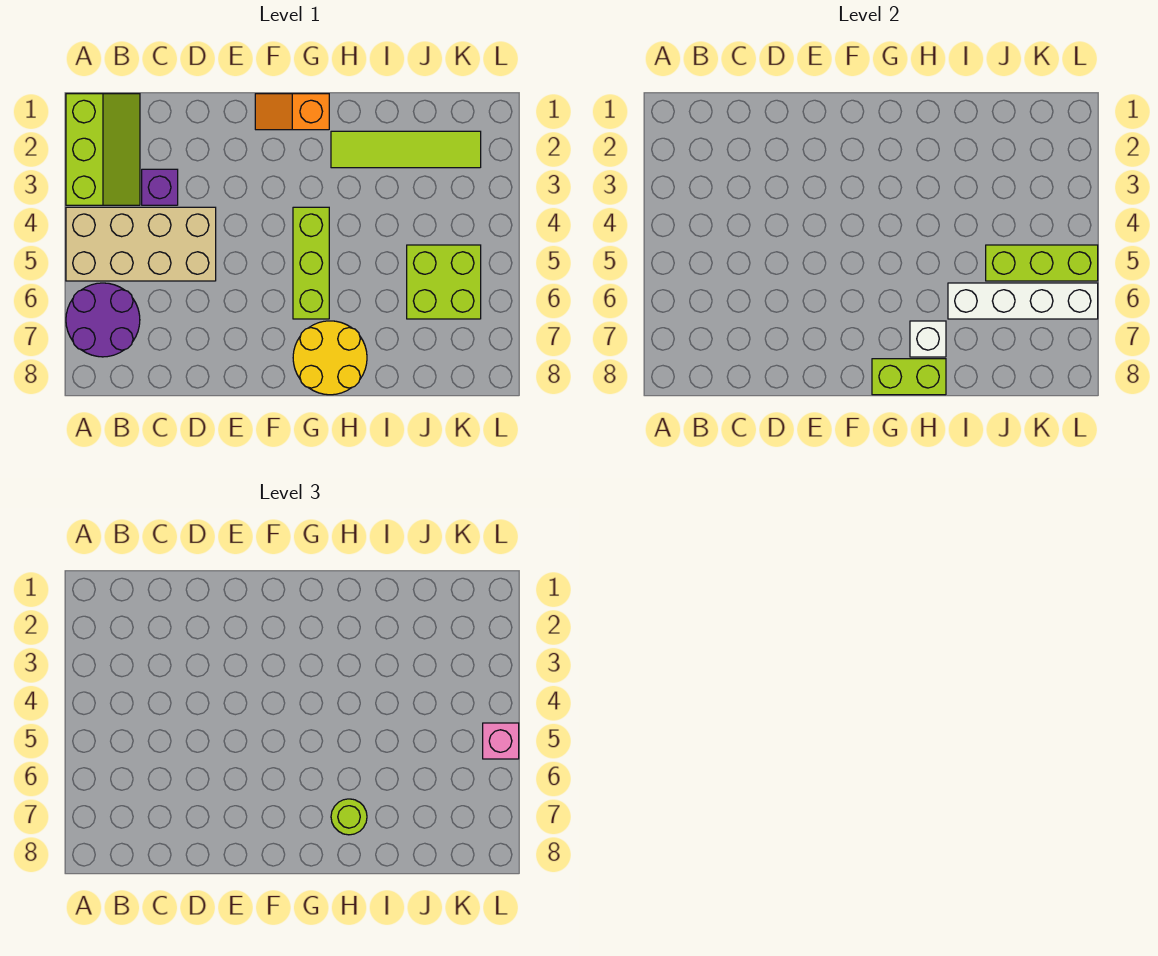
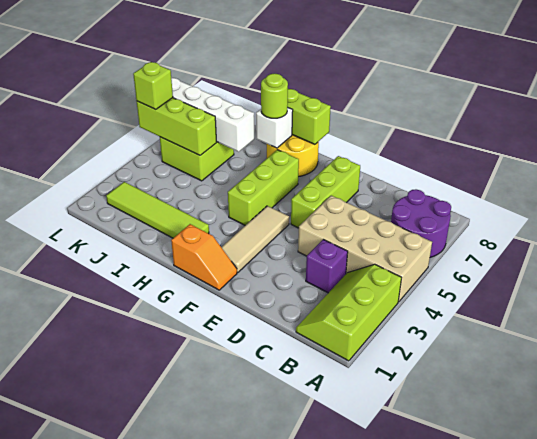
none -> lime brick E5:E7 level 1
none -> tan tile F2:F4 level 1
pink brick L5 level 3 -> lime brick L5 level 3

